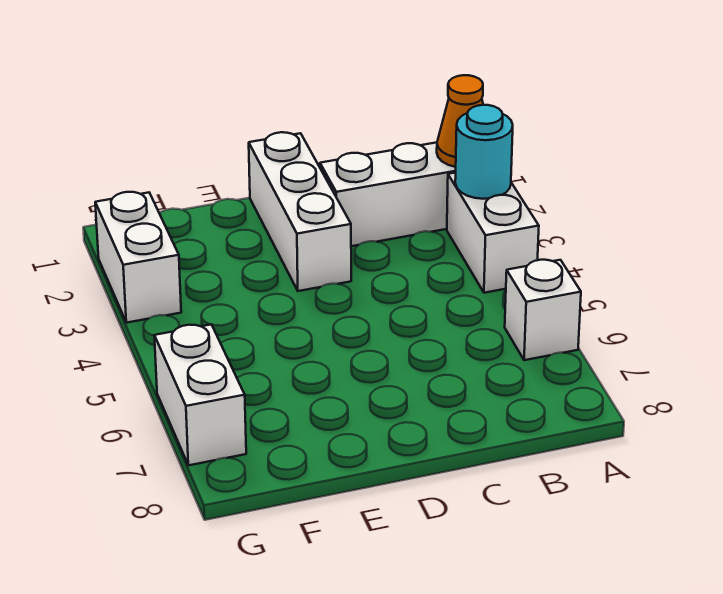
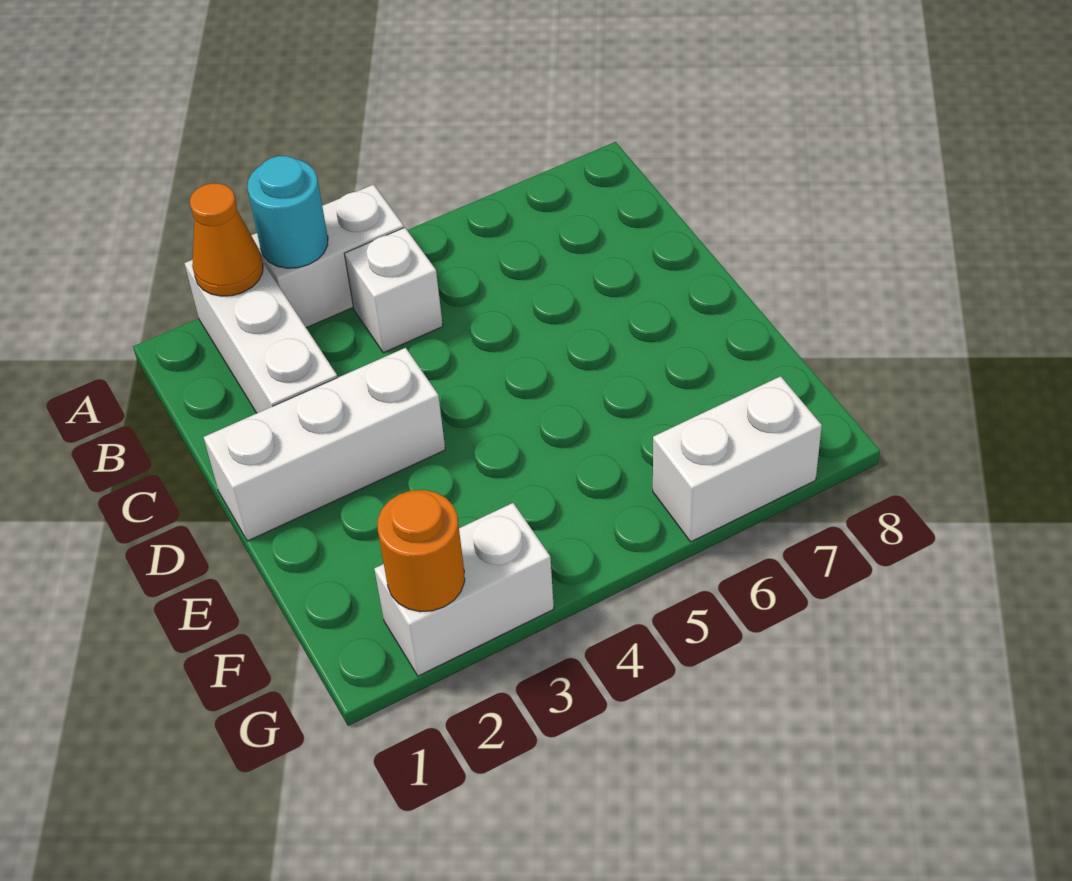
white brick A6 level 1 -> white brick B4 level 1
none -> orange round brick G2 level 2

